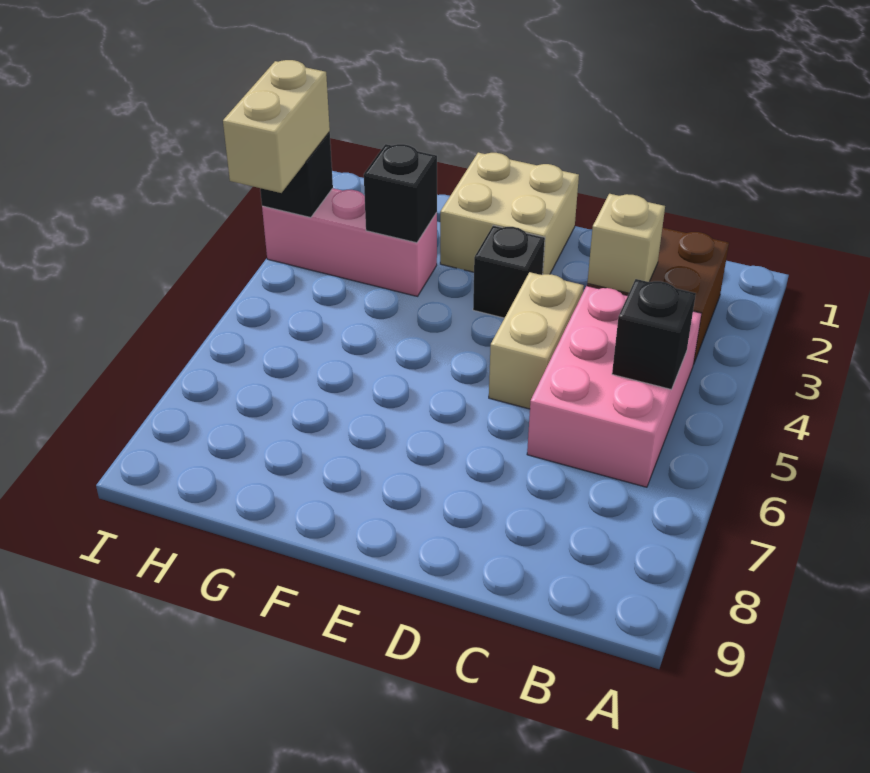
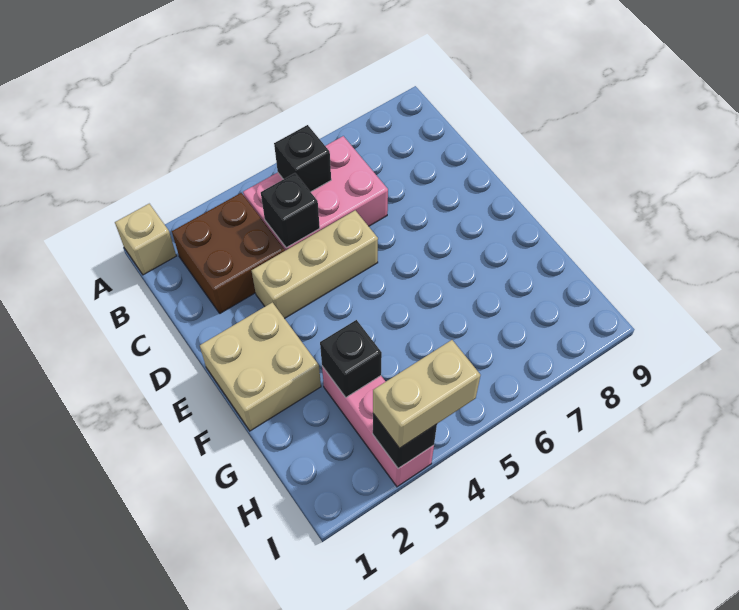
tan brick C3 level 2 -> tan brick A1 level 1
tan brick D4:D5 level 1 -> tan brick D3:D5 level 1
black brick E3 level 1 -> black brick C4 level 2

